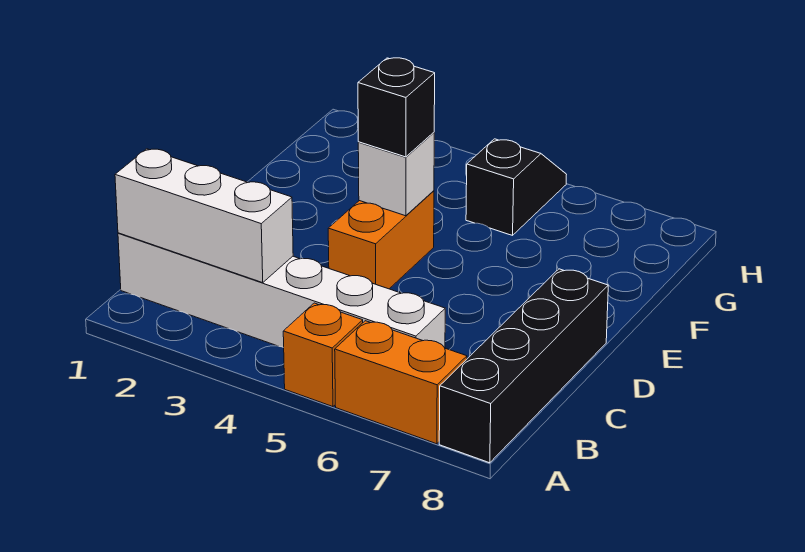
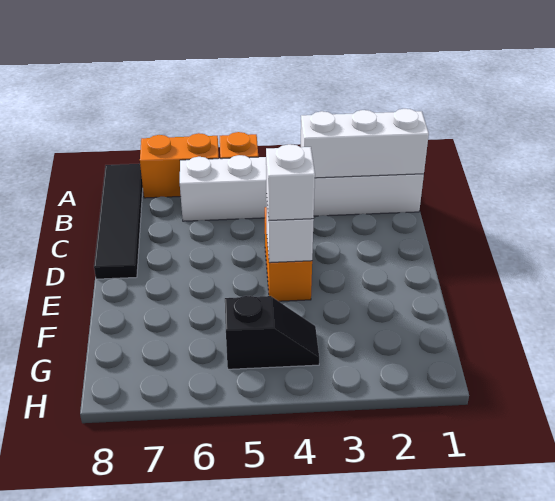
black brick A8:D8 level 1 -> black tile A8:D8 level 1
black brick E4 level 3 -> white brick E4 level 3
black slope G5:H5 level 1 top G -> black slope G4:G5 level 1 top 5

